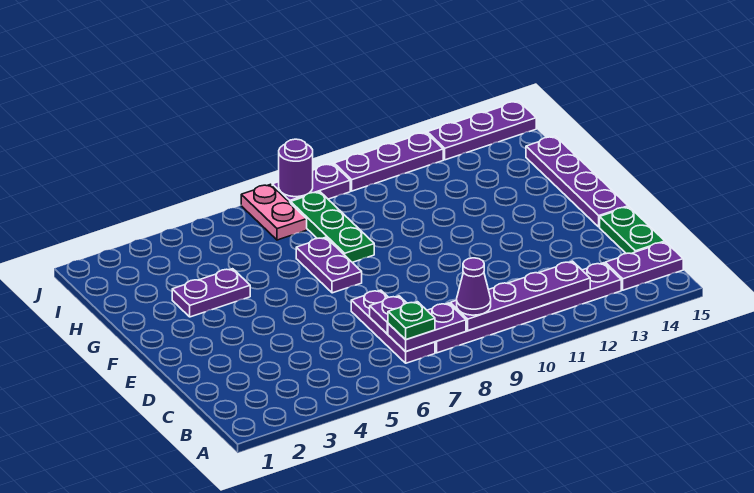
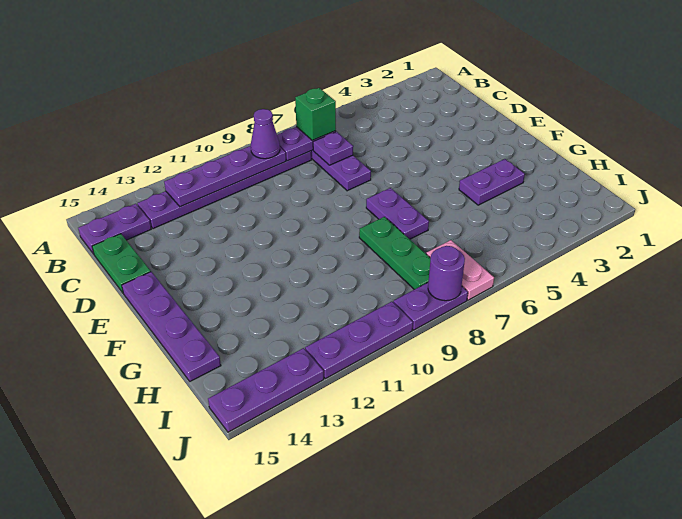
green plate B7 level 3 -> green brick B7 level 3

